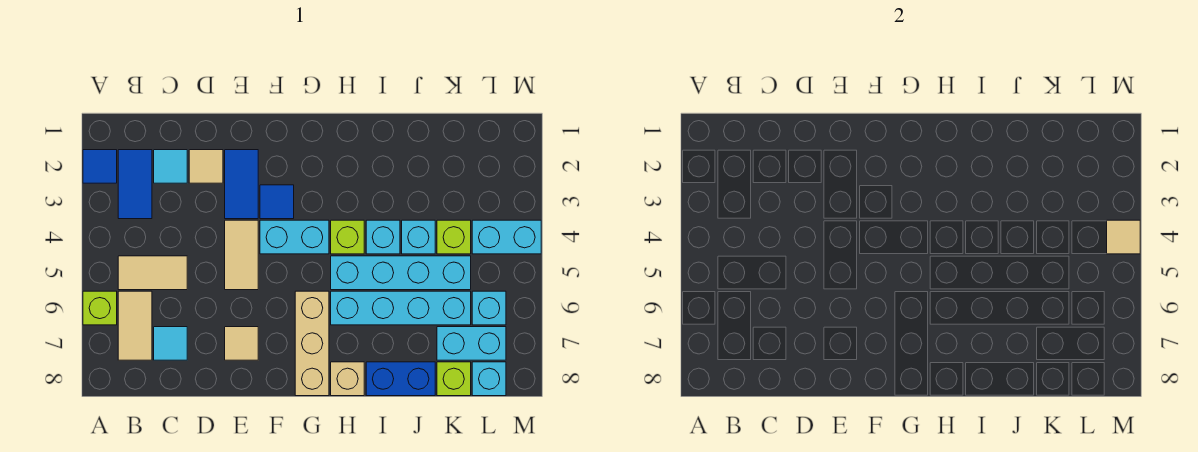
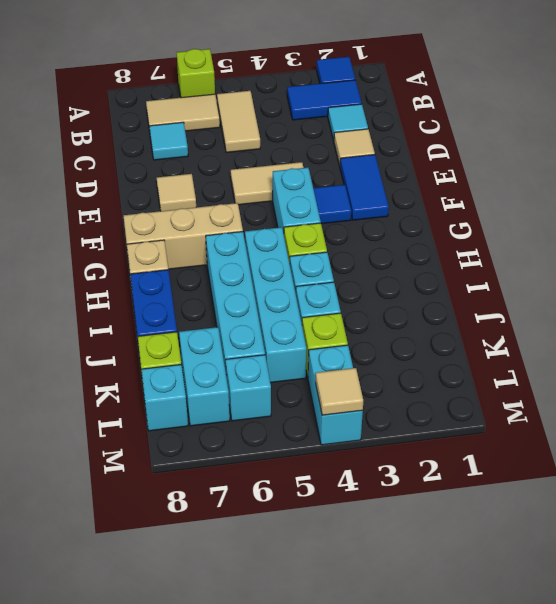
blue tile E2:E3 level 1 -> blue tile E2:F2 level 1

